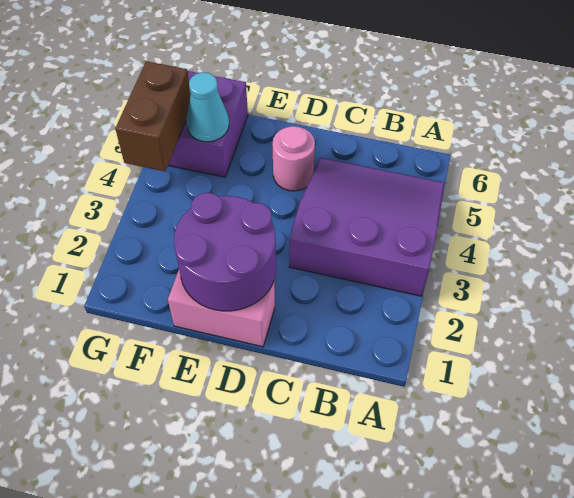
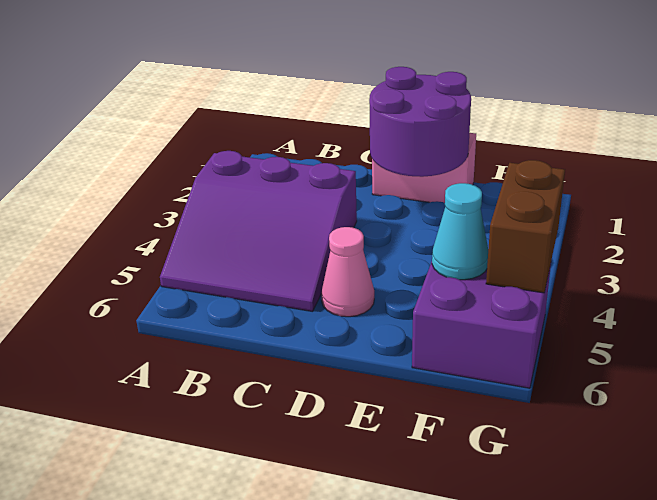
pink round brick D5 level 1 -> pink cone D5 level 1

